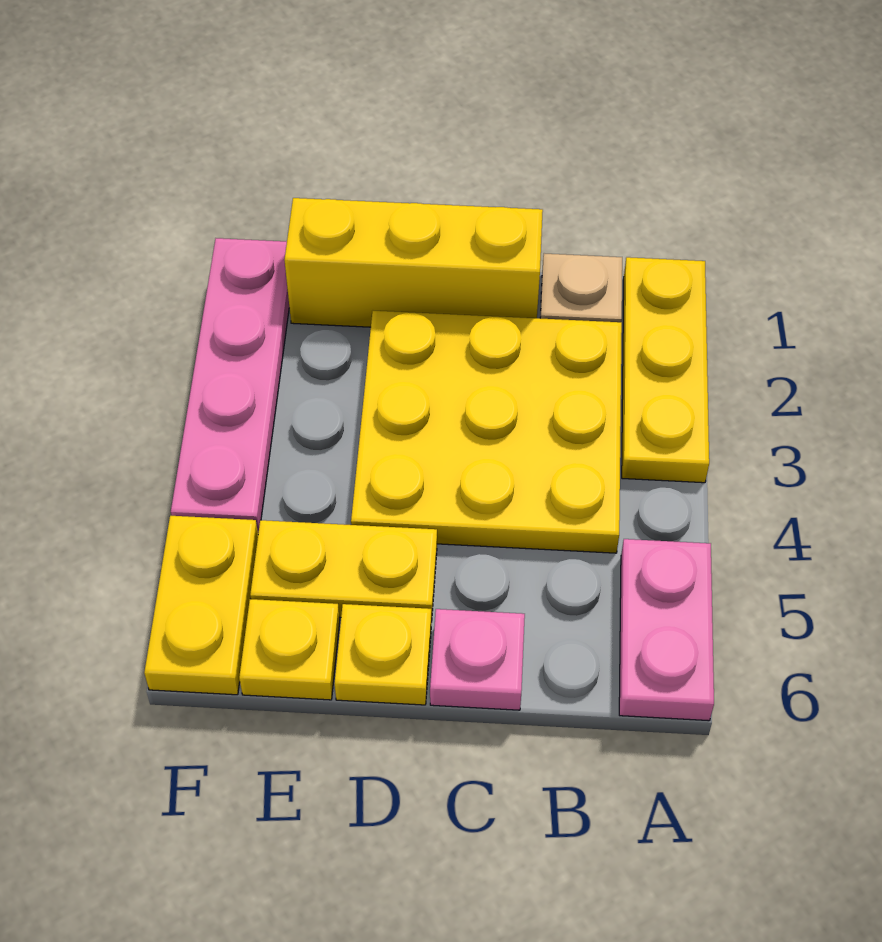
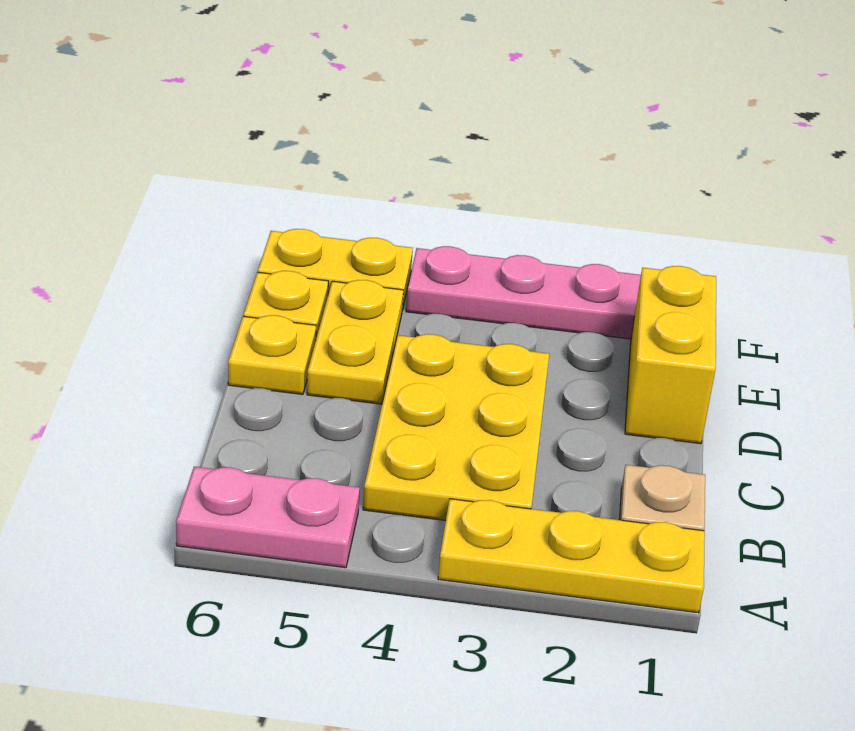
yellow plate B2:D4 level 1 -> yellow plate B3:D4 level 1
yellow brick C1:E1 level 1 -> yellow brick D1:E1 level 1
pink plate C6 level 1 -> none

